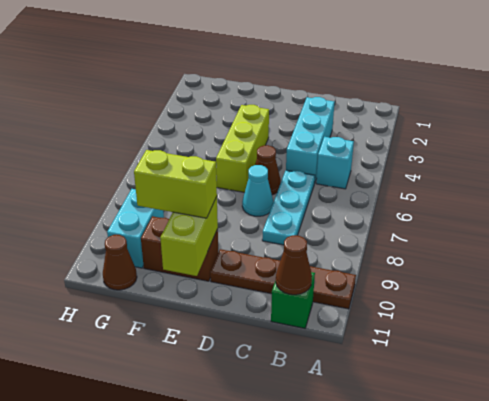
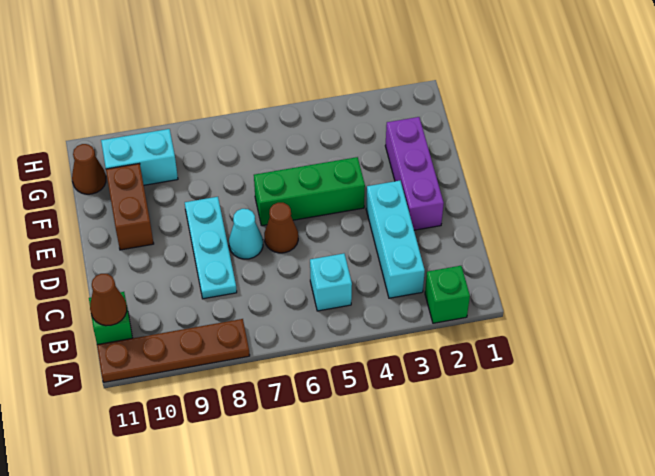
none -> green brick A2 level 1
brown plate A10:D10 level 1 -> brown plate A8:A11 level 1
cyan brick C3:C5 level 1 -> cyan brick B3:D3 level 1
cyan plate C6:C8 level 1 -> cyan plate C8:E8 level 1
none -> purple brick D2:F2 level 1
lime brick E4:E6 level 1 -> green brick E4:E6 level 1
lime brick E10:E11 level 2 -> none
lime brick E10:F10 level 3 -> none

